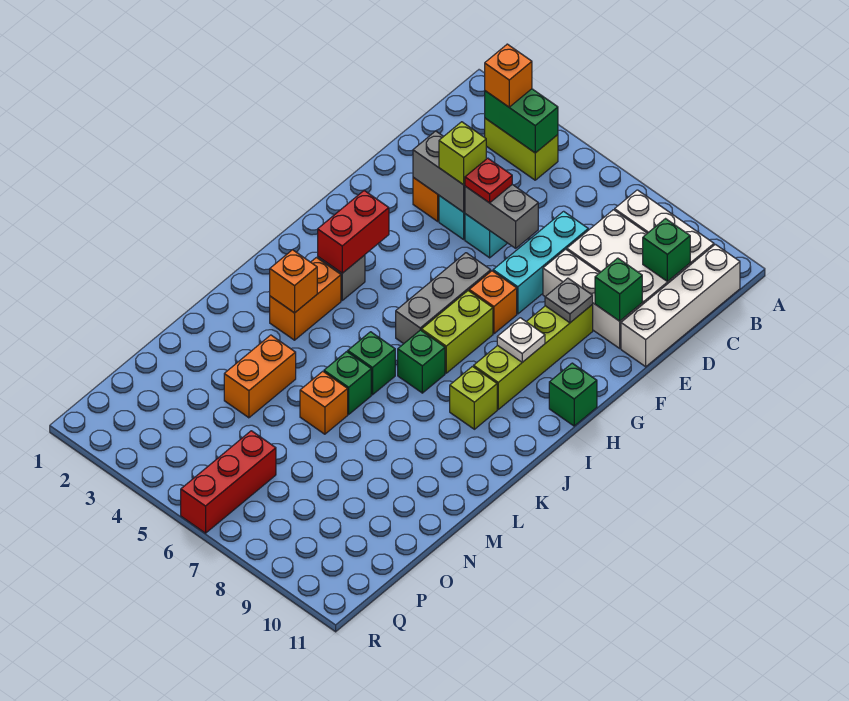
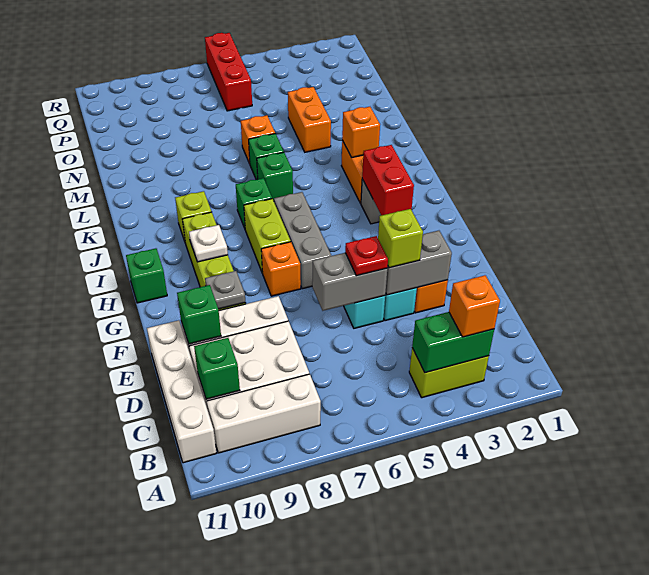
cyan brick D7:F7 level 1 -> none

